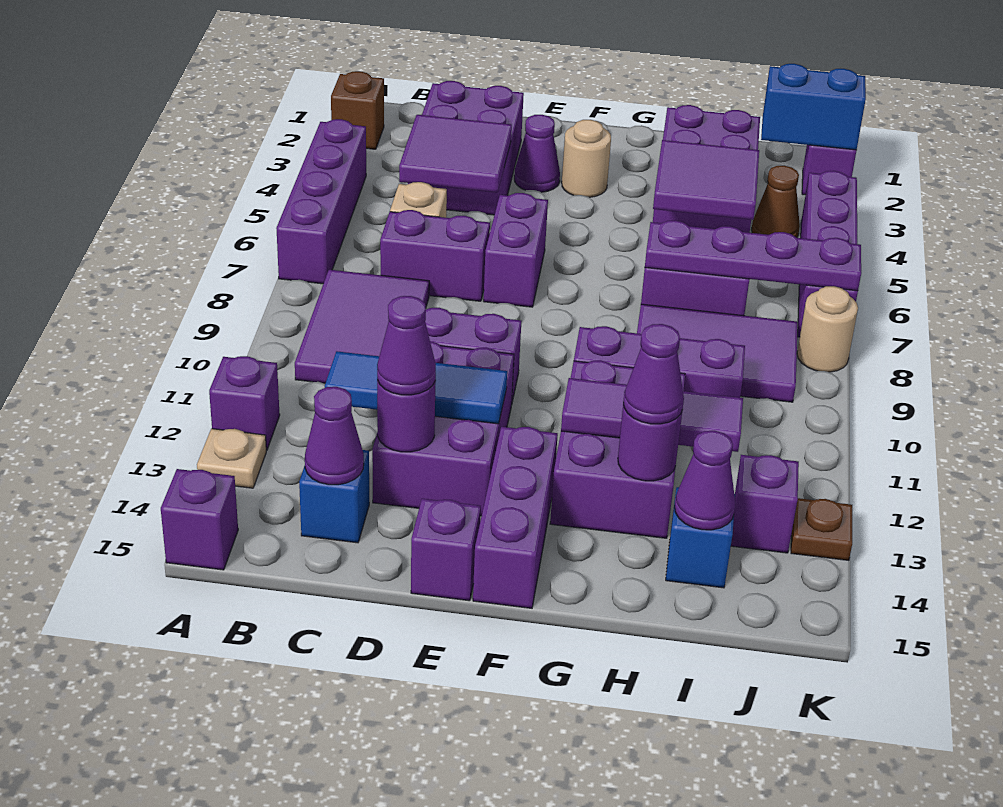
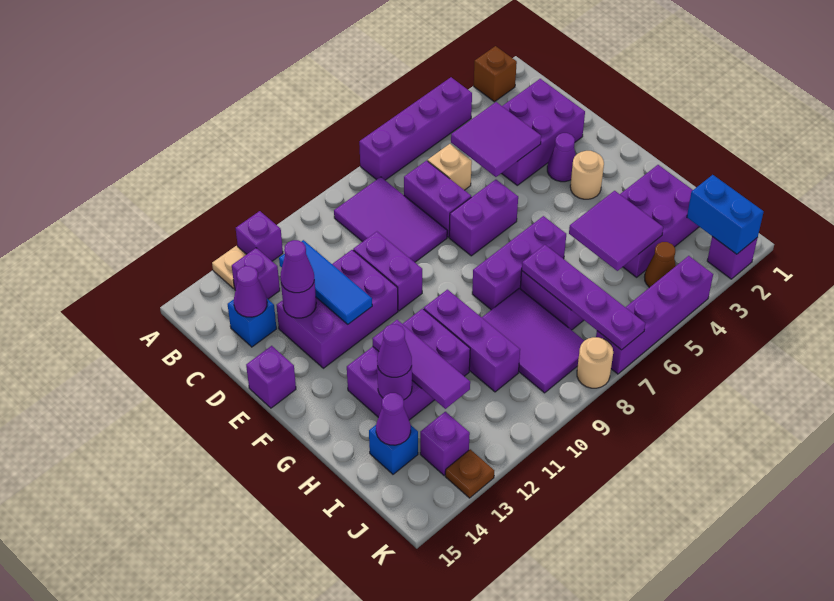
purple brick A15 level 1 -> purple brick B13 level 1
purple tile B8:C10 level 1 -> purple tile B8:D9 level 1
purple brick F13:F15 level 1 -> purple brick G6:G8 level 1

